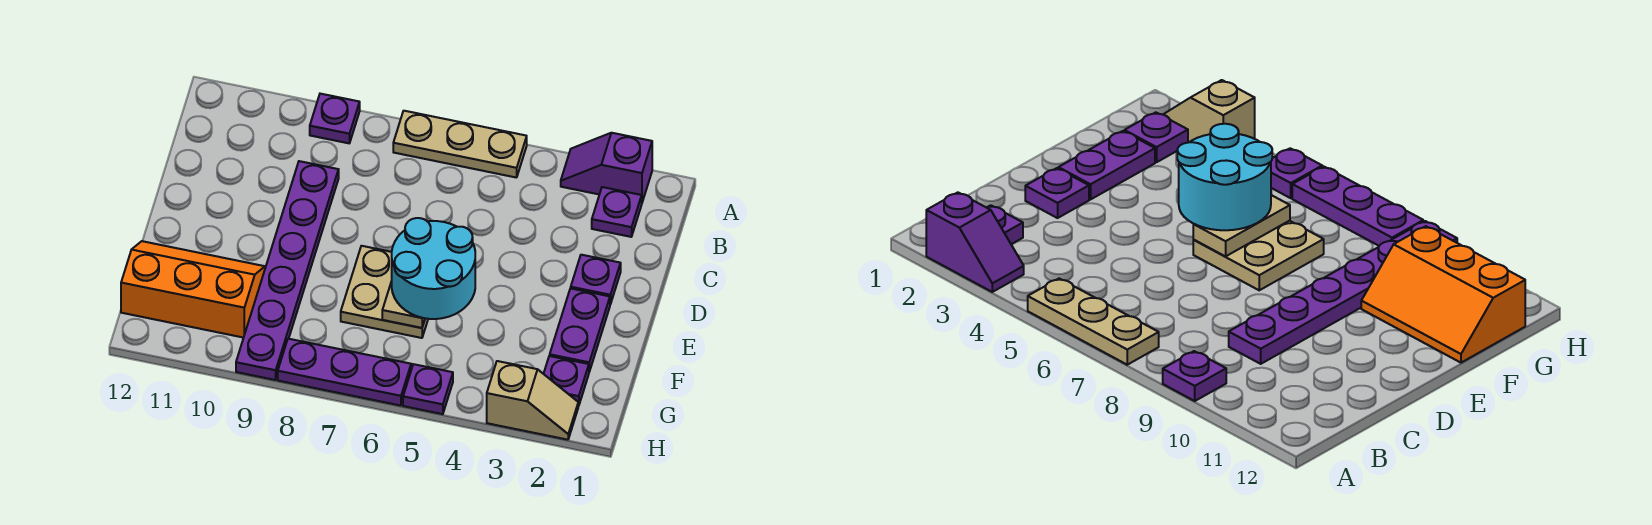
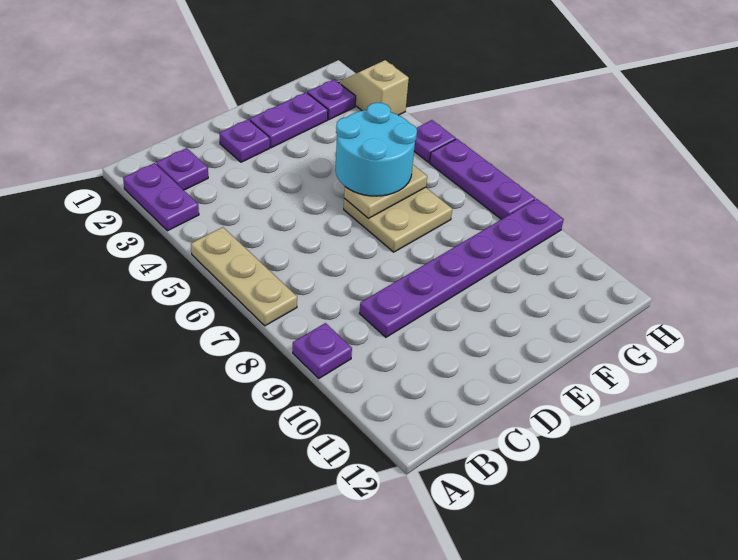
purple slope A2:A3 level 1 top 2 -> purple plate A2:A3 level 1
orange slope F10:G12 level 1 top G -> none

